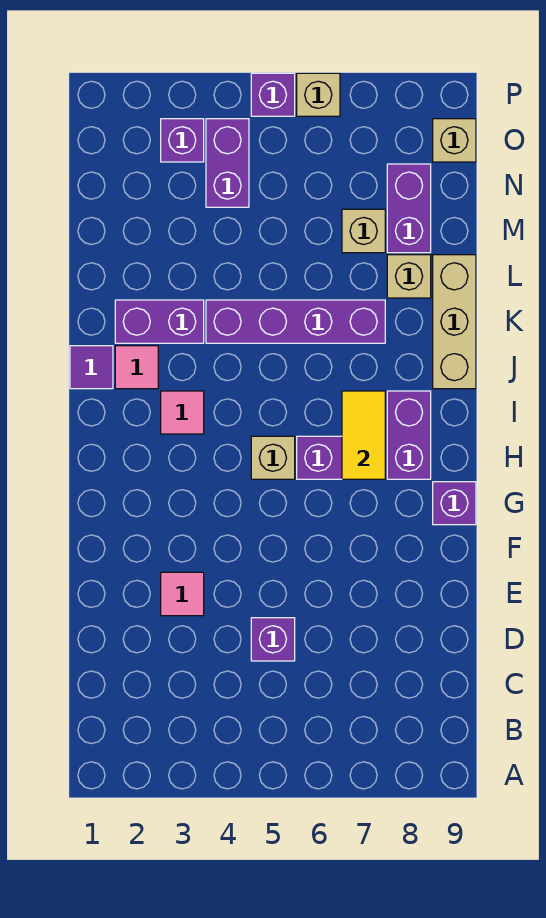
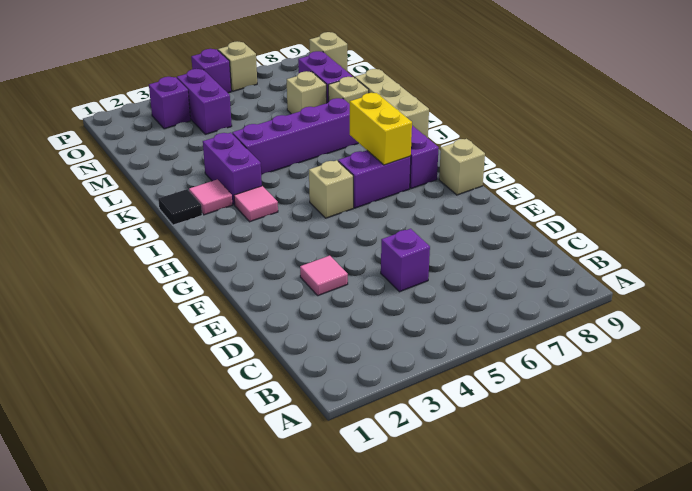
purple brick G9 level 1 -> tan brick G9 level 1
yellow tile H7:I7 level 2 -> yellow brick H7:I7 level 2
purple tile J1 level 1 -> black tile J1 level 1
purple brick K2:K3 level 1 -> purple brick J3:K3 level 1

